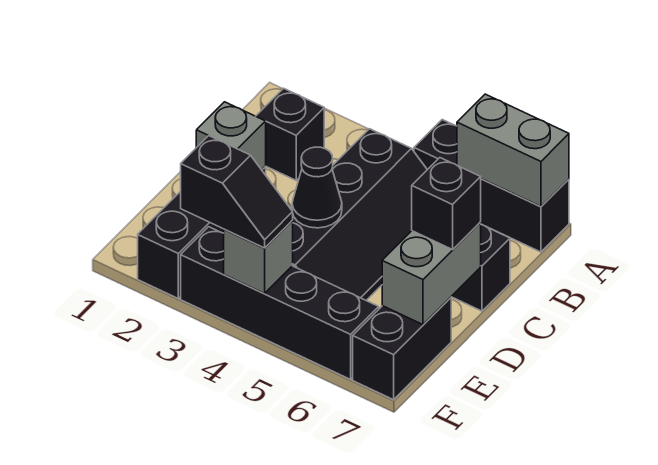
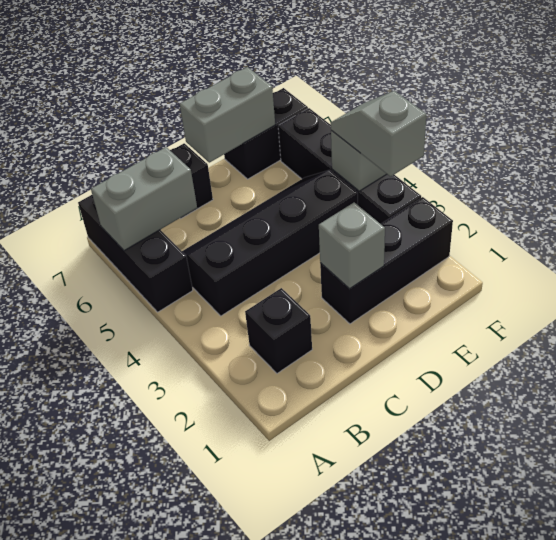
grey brick A6:A7 level 2 -> grey brick A6:B6 level 2
black cone D4 level 2 -> none
black brick D7 level 3 -> none
black slope F3:F4 level 3 top 3 -> grey slope F3:F4 level 3 top 3

